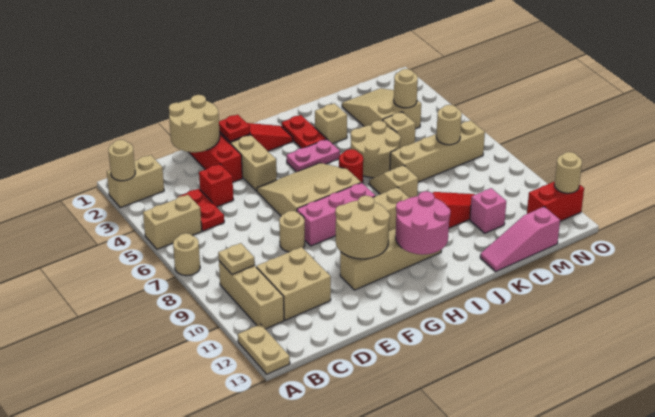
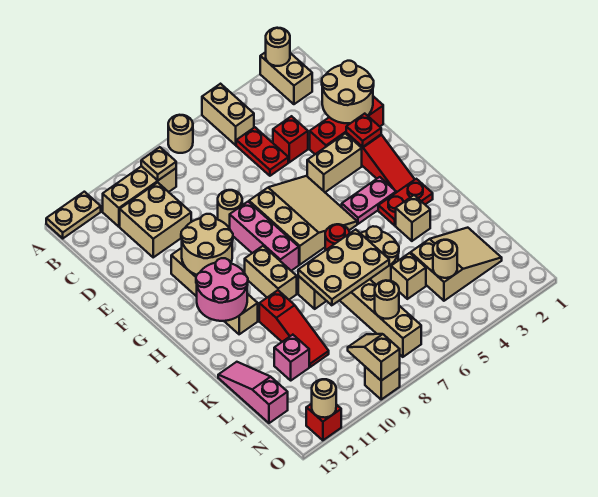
red plate C4:C5 level 1 -> red plate C5:D5 level 1
pink plate H4:I4 level 1 -> pink plate H3:H4 level 1
none -> tan plate J6:K8 level 2
none -> tan slope N9:O9 level 2 top O
red brick N12:O12 level 1 -> red brick O12 level 1
none -> tan brick O9 level 1

